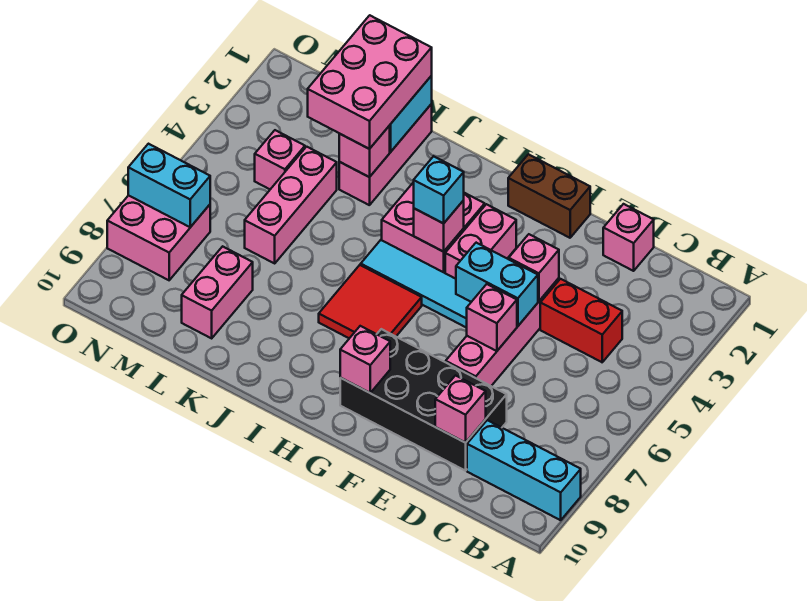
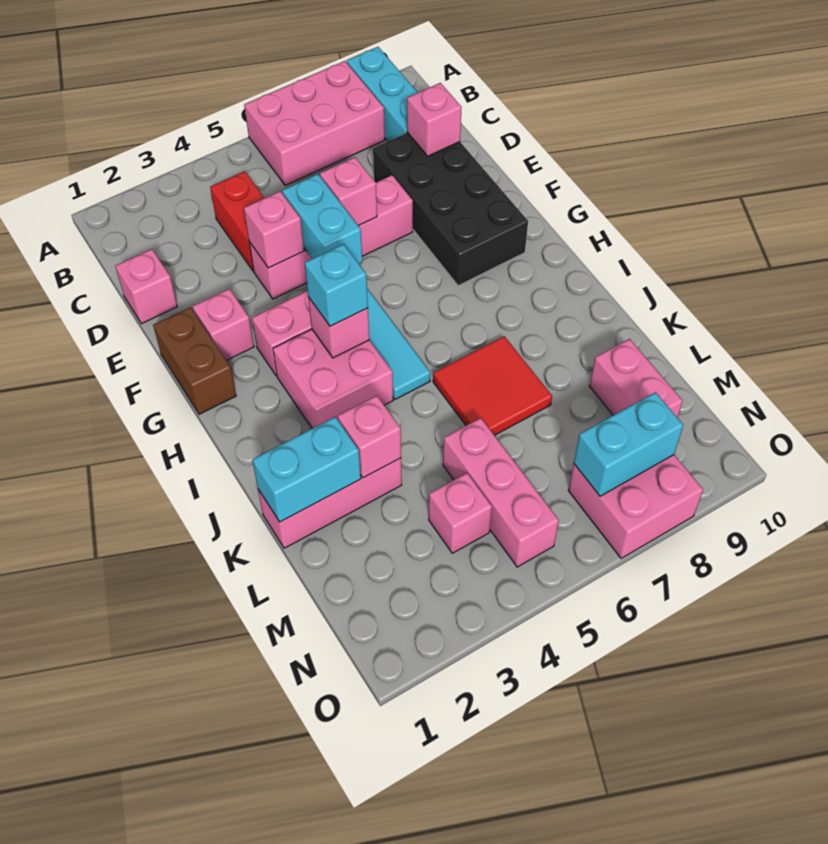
pink brick G9 level 2 -> pink brick F2 level 1
red tile H6:I7 level 1 -> red tile J6:K7 level 1
pink brick K1:L3 level 3 -> pink brick A6:B8 level 1
pink brick L4:L6 level 1 -> pink brick L5:N5 level 1
pink brick L8:L9 level 1 -> pink brick L9:M9 level 1
cyan brick N7:O7 level 2 -> cyan brick N7:N8 level 2

